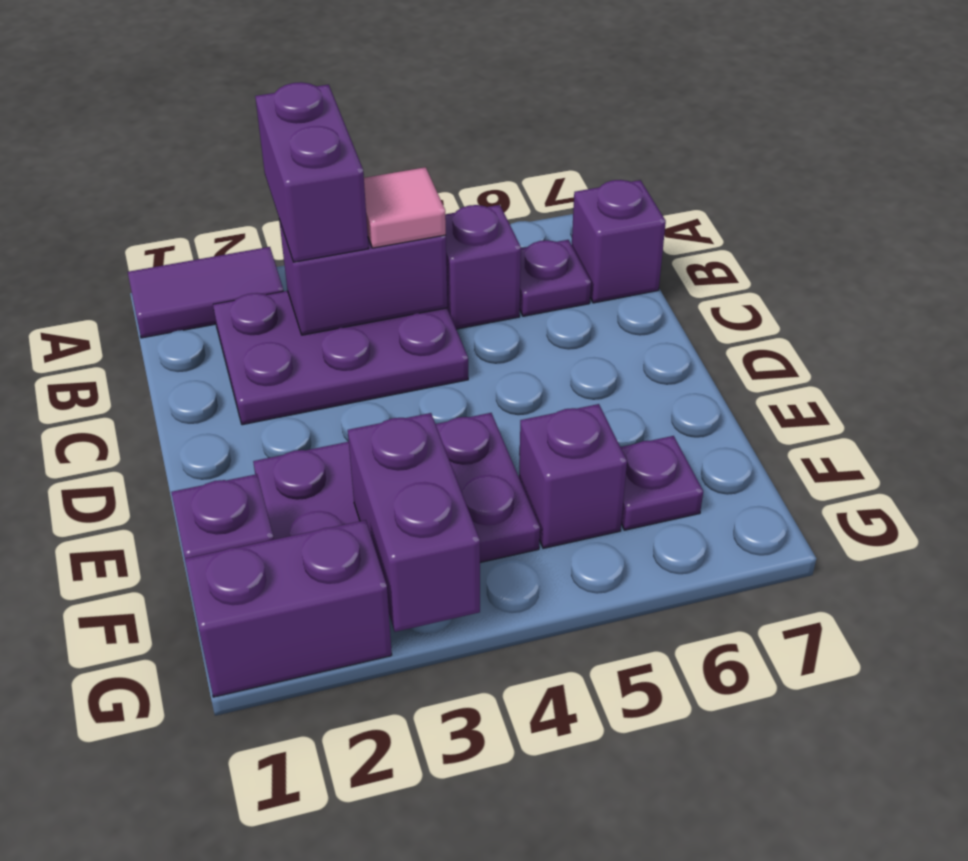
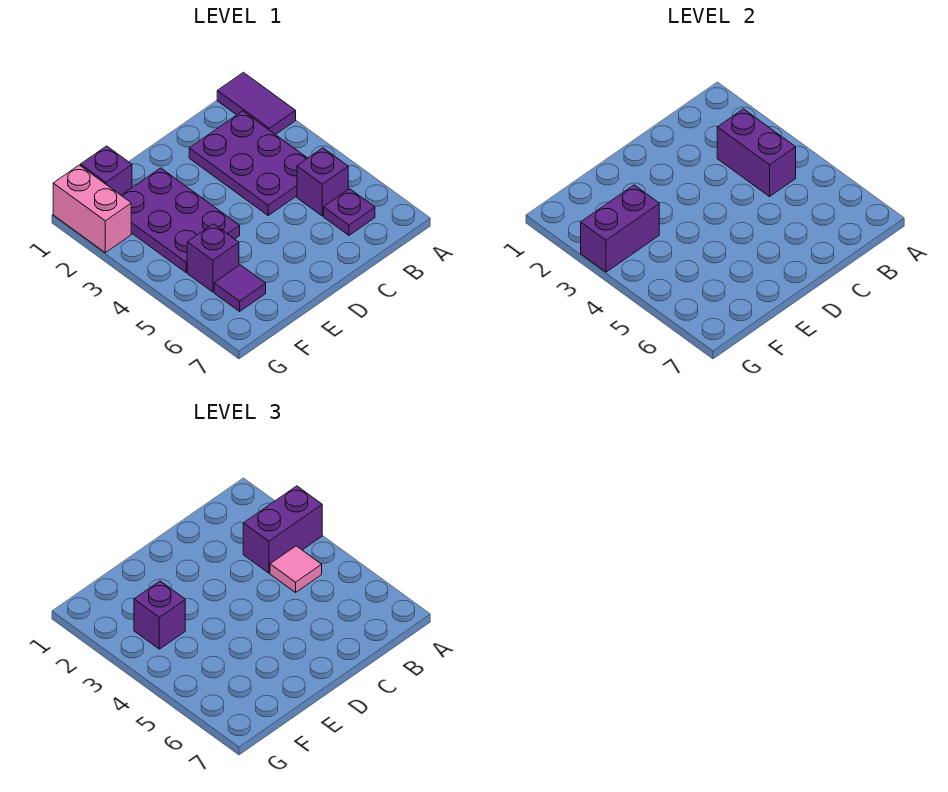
purple brick B7 level 1 -> purple brick F3 level 3
purple plate F6 level 1 -> purple tile F6 level 1
purple brick G1:G2 level 1 -> pink brick G1:G2 level 1

